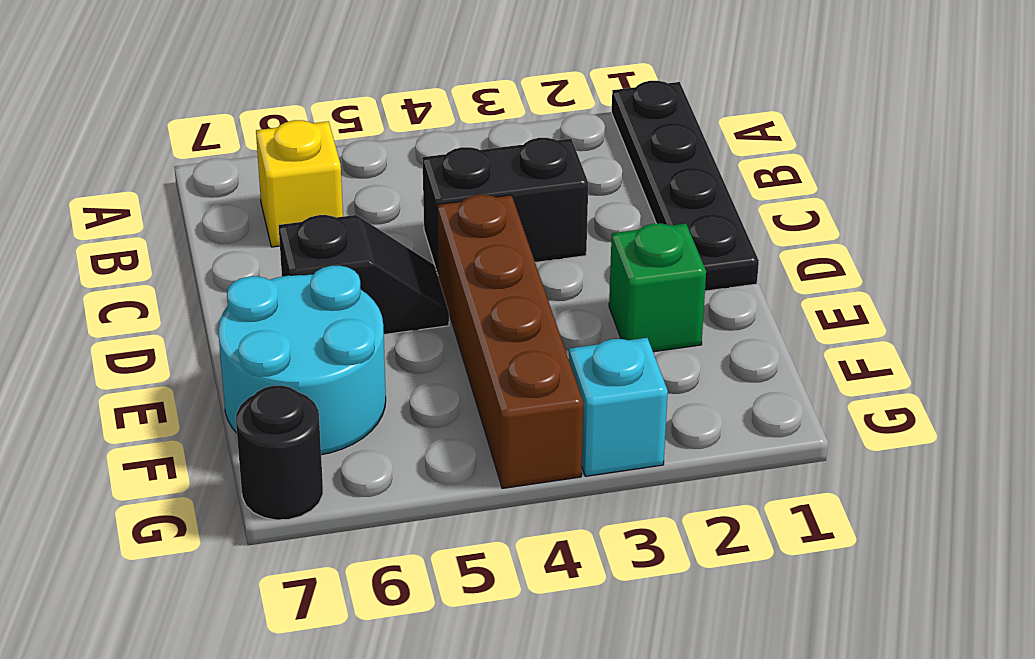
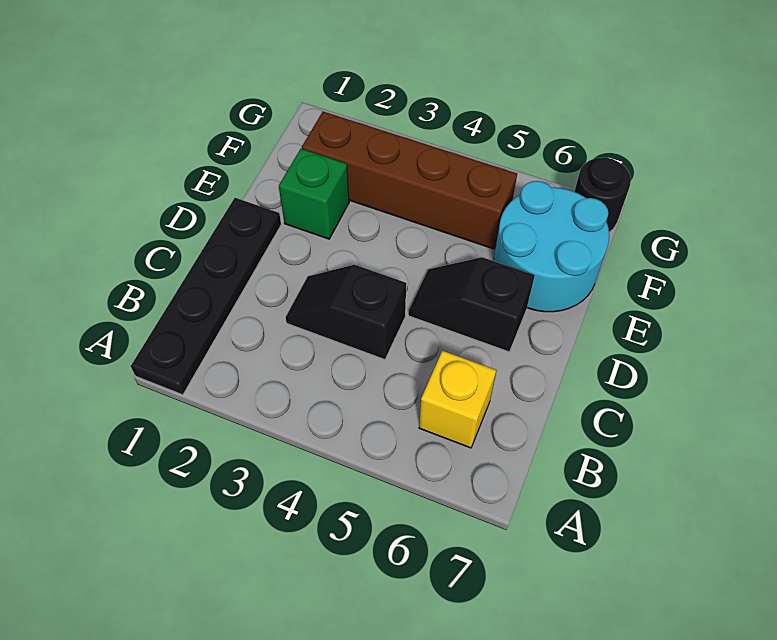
black brick C3:C4 level 1 -> black slope C3:C4 level 1 top 4
brown brick D4:G4 level 1 -> brown brick F2:F5 level 1
cyan brick G3 level 1 -> none

